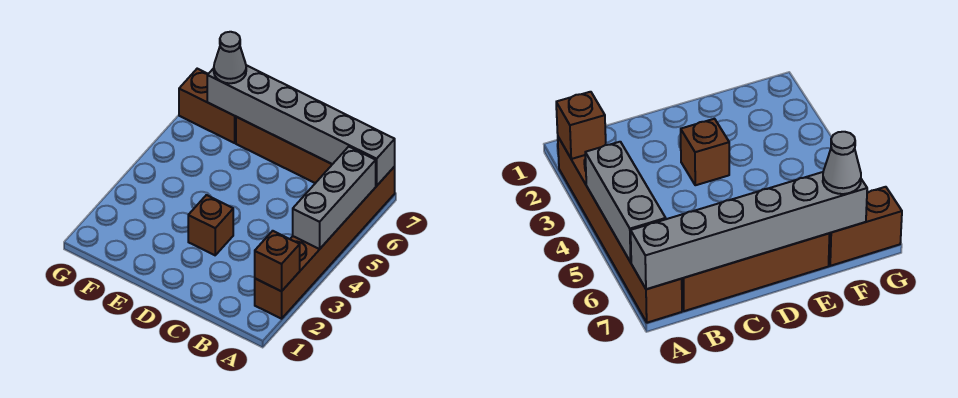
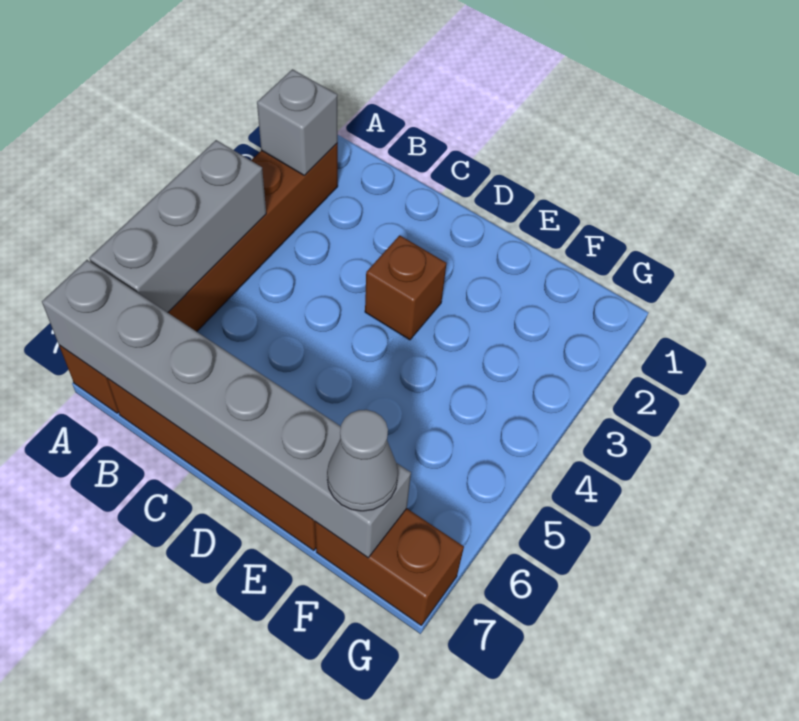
brown brick A2 level 2 -> grey brick A2 level 2

